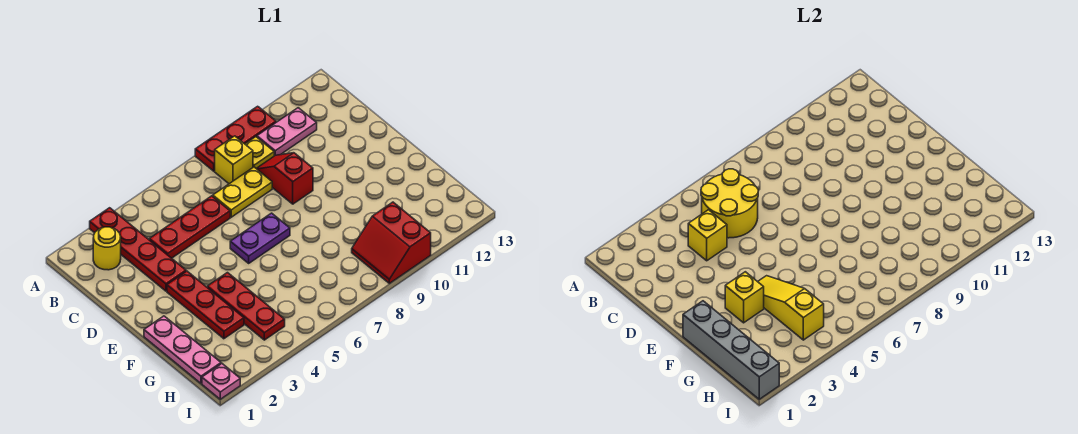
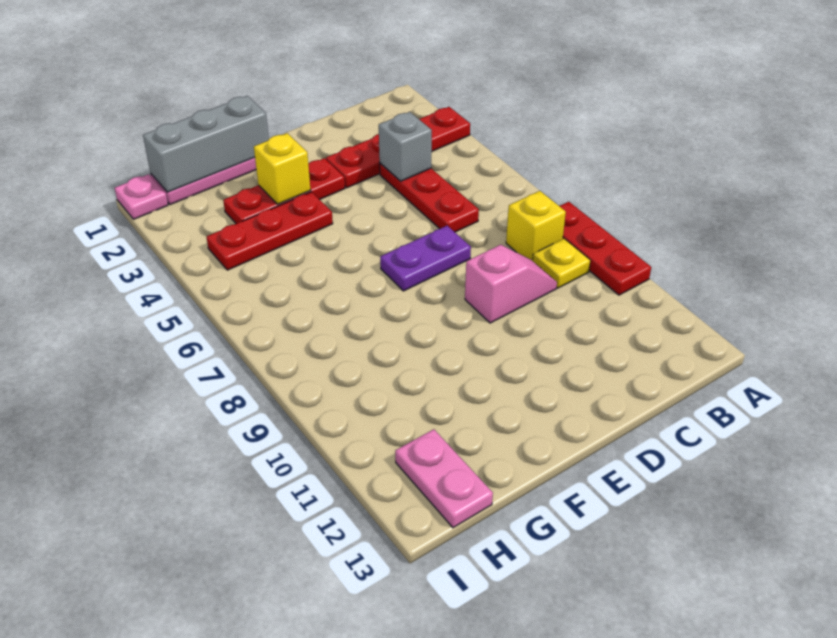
yellow round brick B2 level 1 -> none
yellow round brick B5:C6 level 2 -> none
pink plate B10:B11 level 1 -> pink plate H12:H13 level 1
yellow brick C4 level 2 -> grey brick C4 level 2
yellow plate C7:C8 level 1 -> none
red slope C9:D9 level 1 top D -> pink slope C9:D9 level 1 top D
purple plate E6:E7 level 1 -> purple plate D7:E7 level 1
grey brick F1:I1 level 2 -> grey brick F1:H1 level 2
yellow slope F4:H4 level 2 top H -> none
red slope H9:I10 level 1 top 10 -> none

